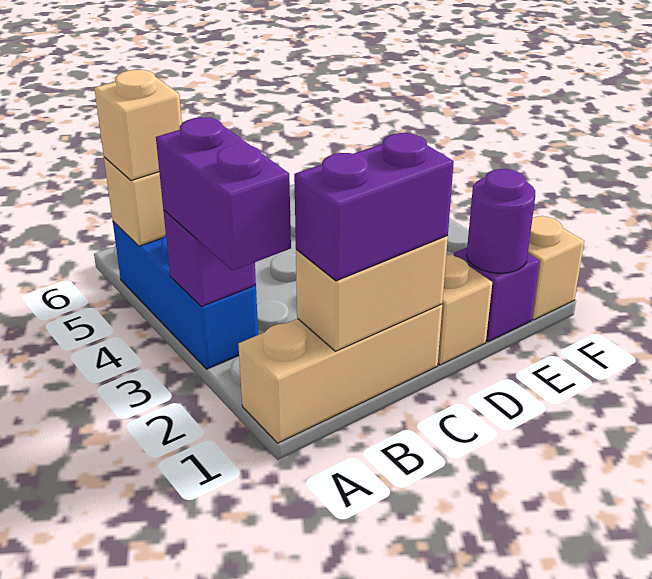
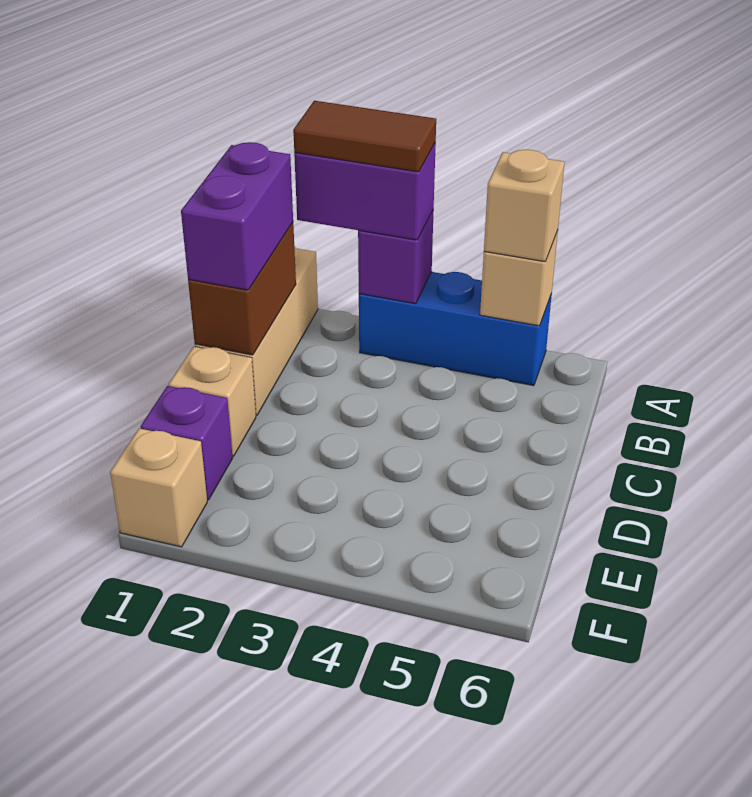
none -> brown tile A2:A3 level 4
tan brick B1:C1 level 2 -> brown brick B1:C1 level 2
purple round brick E1 level 2 -> none

